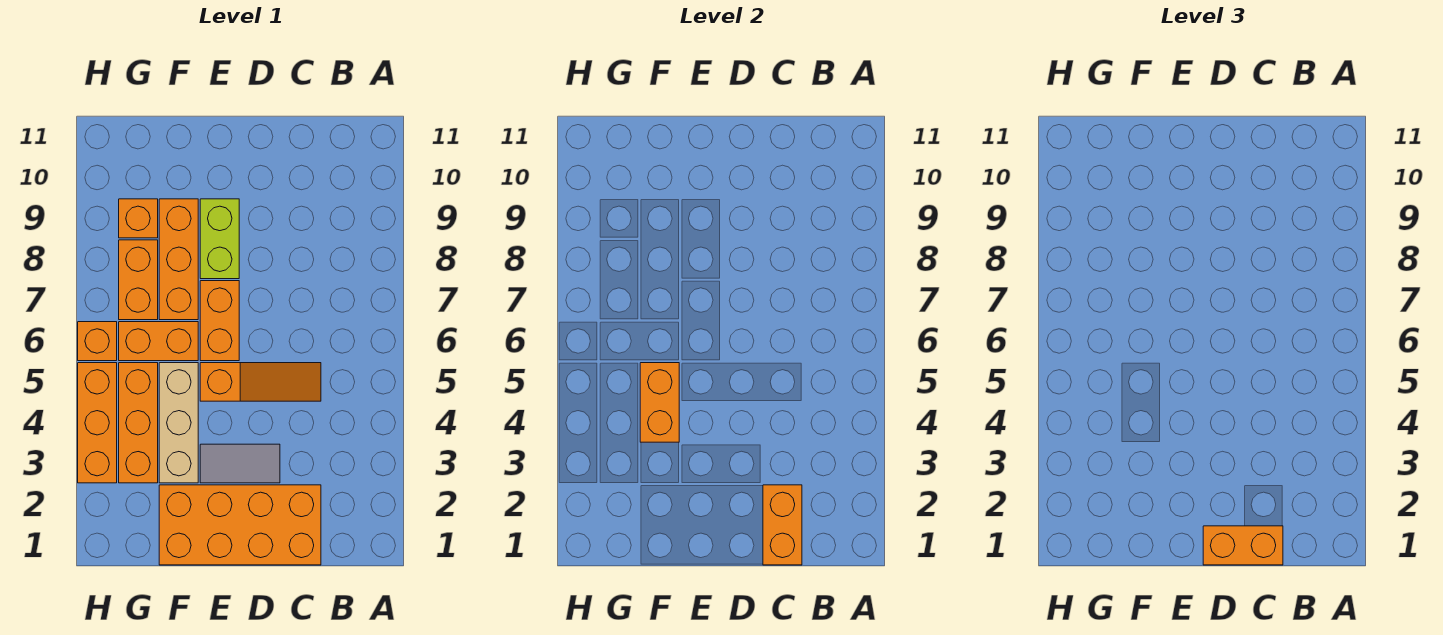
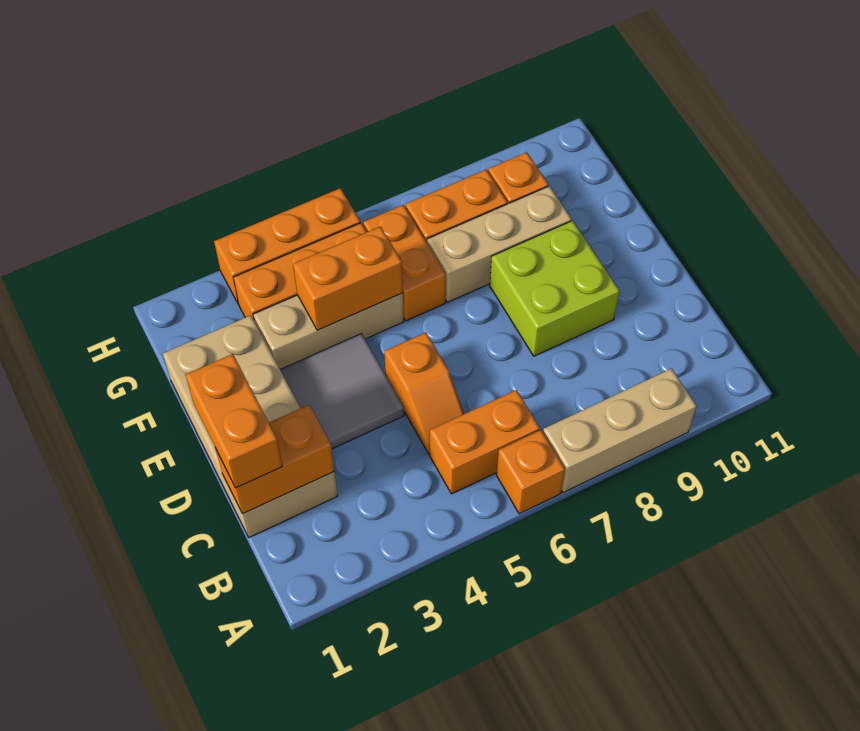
none -> tan brick A7:A9 level 1
orange brick C1:F2 level 1 -> tan brick C1:F2 level 1
orange slope C5:E5 level 1 top E -> orange slope C5:D5 level 1 top D
grey tile D3:E3 level 1 -> grey tile D3:E4 level 1
orange brick E6:E7 level 1 -> orange brick B5:B6 level 1
lime brick E8:E9 level 1 -> lime brick D8:E9 level 1
orange brick F7:F9 level 1 -> tan brick F7:F9 level 1
orange brick H6 level 1 -> orange brick A6 level 1

